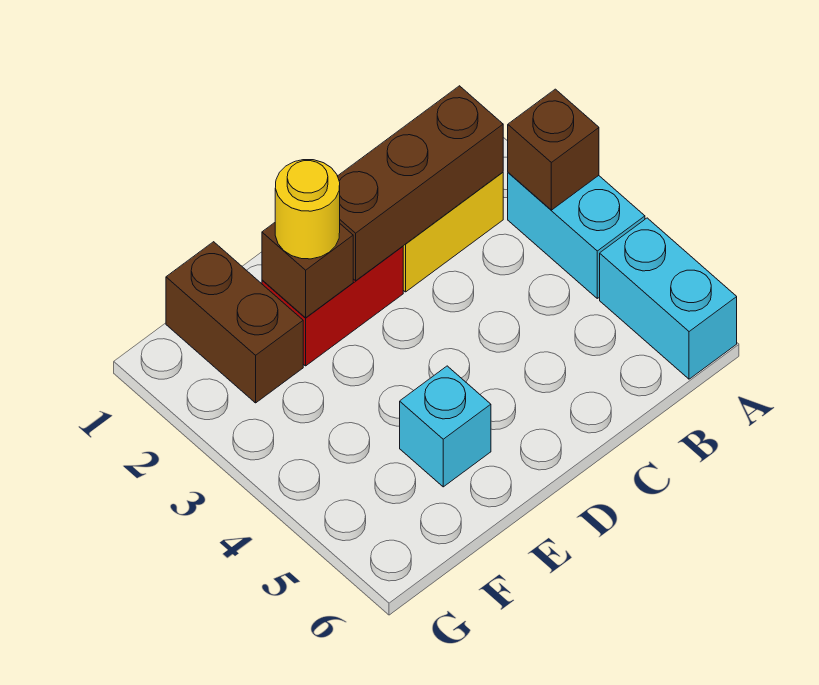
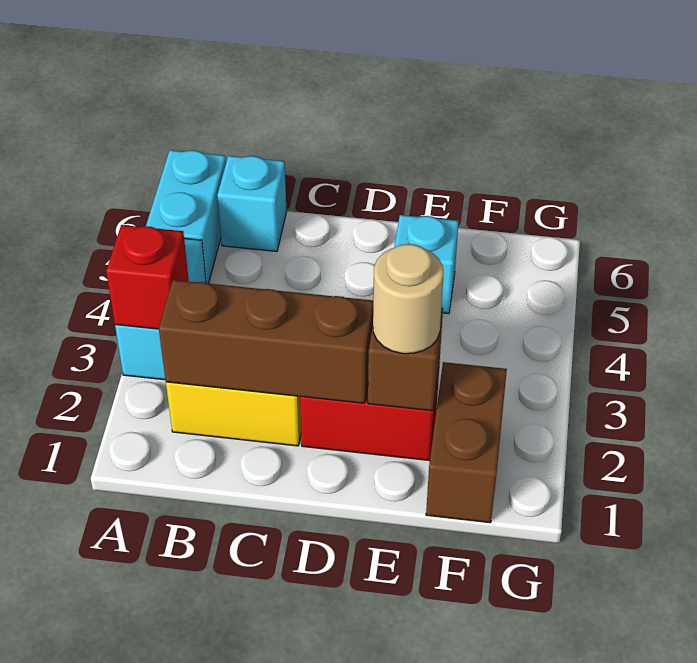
brown brick A3 level 2 -> red brick A3 level 2
none -> cyan brick B6 level 1
yellow round brick E2 level 3 -> tan round brick E2 level 3

